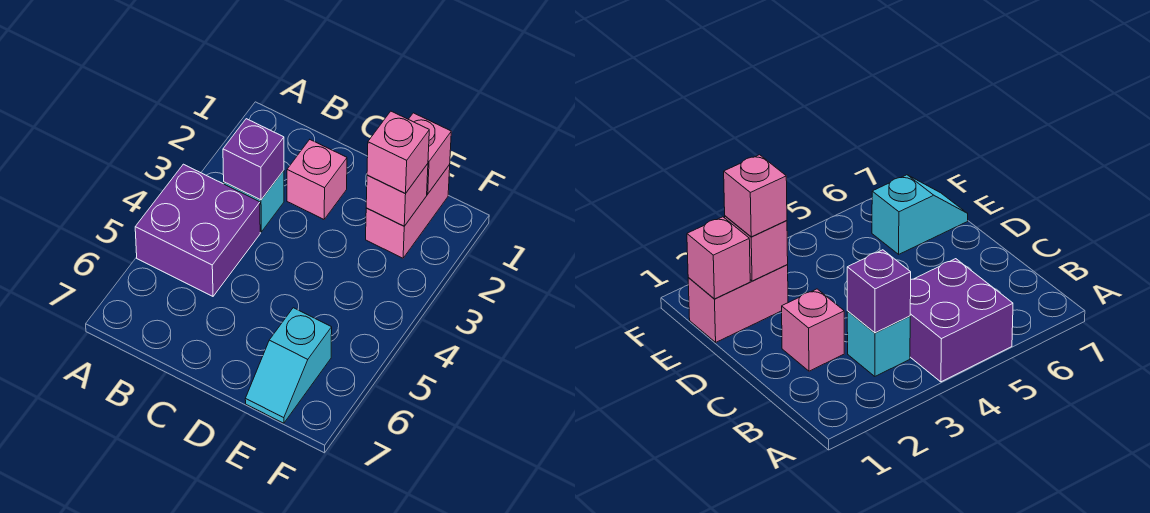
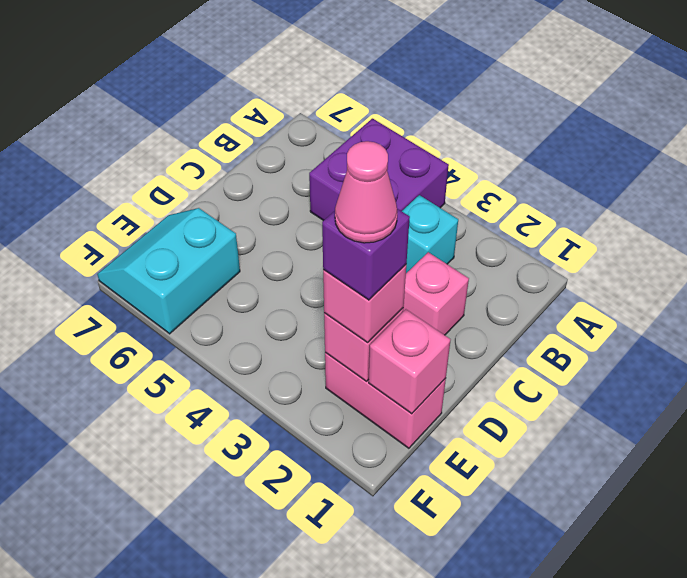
purple brick B3 level 2 -> purple brick E2 level 4
none -> pink cone E2 level 5
cyan slope E6:E7 level 1 top 6 -> cyan slope E6:F7 level 1 top 6

